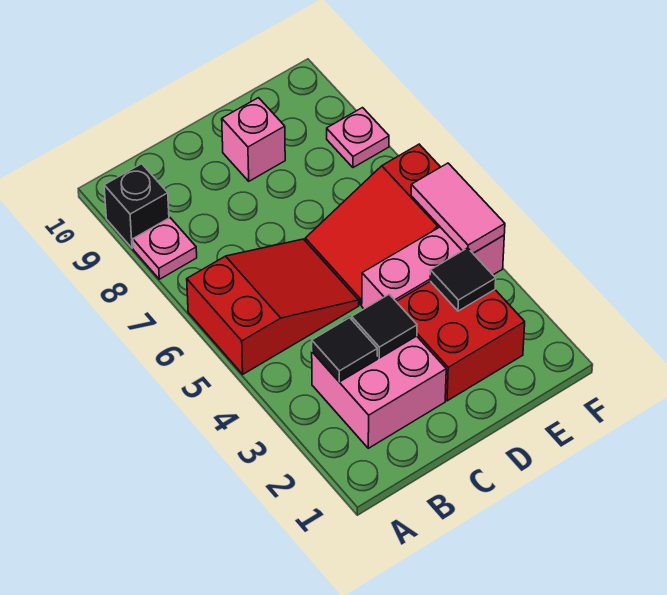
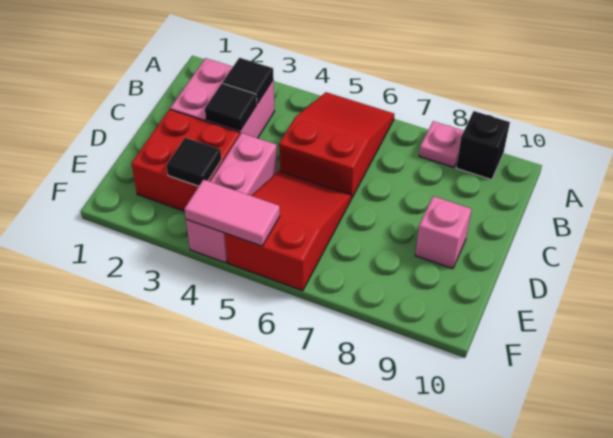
red slope A5:C6 level 1 top A -> red slope A5:C6 level 1 top C
pink plate F8 level 1 -> none

